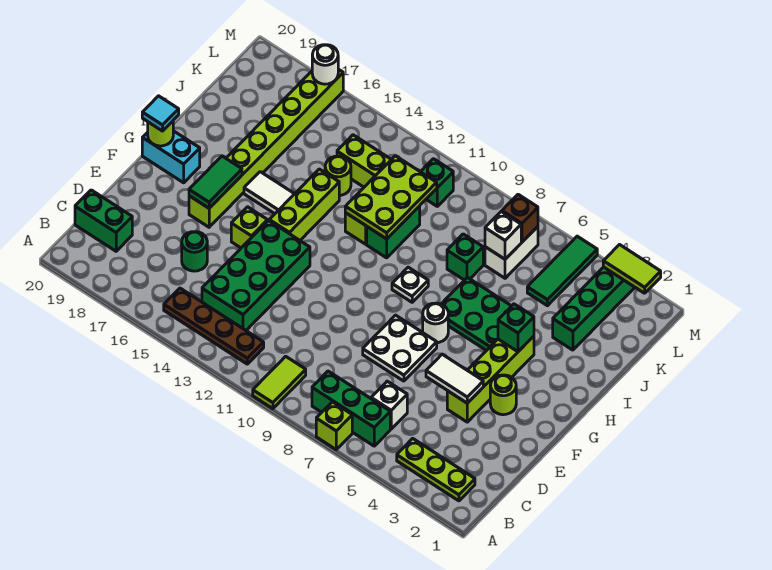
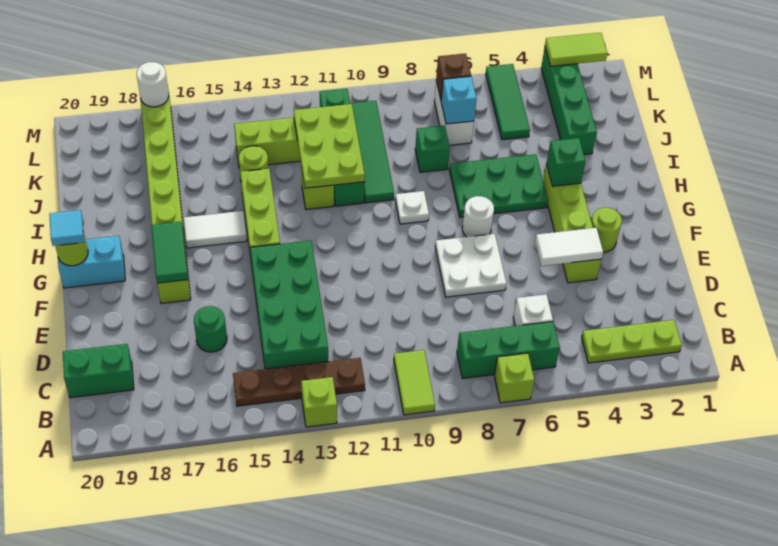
lime brick F15 level 1 -> lime brick A13 level 1
none -> green tile I10:L10 level 1
white brick K7 level 2 -> cyan brick K7 level 2

